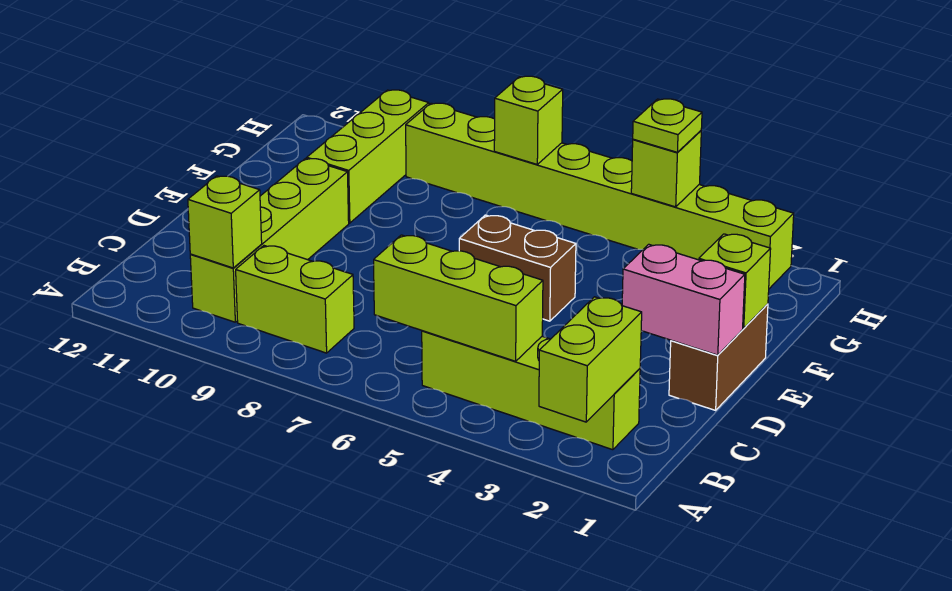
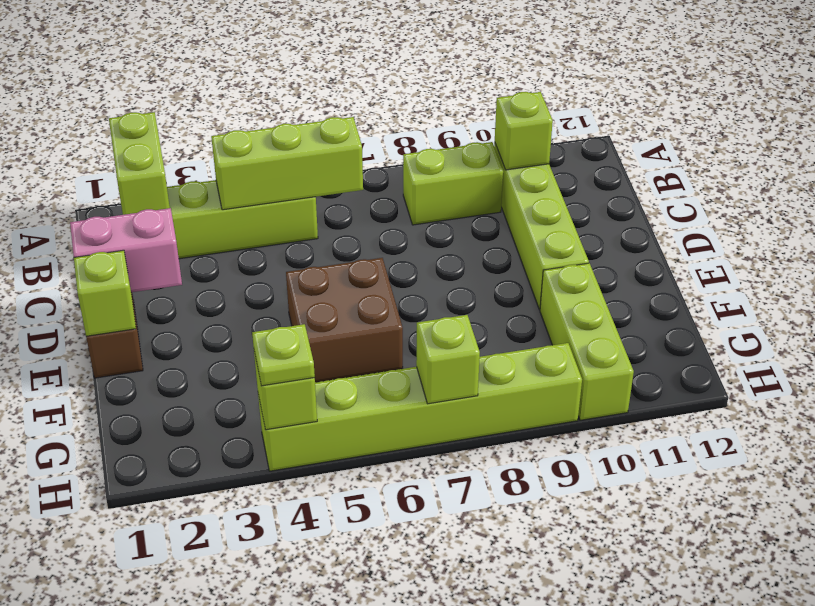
brown brick E5:E6 level 1 -> brown brick E5:F6 level 1
lime brick H2:H9 level 1 -> lime brick H4:H9 level 1

